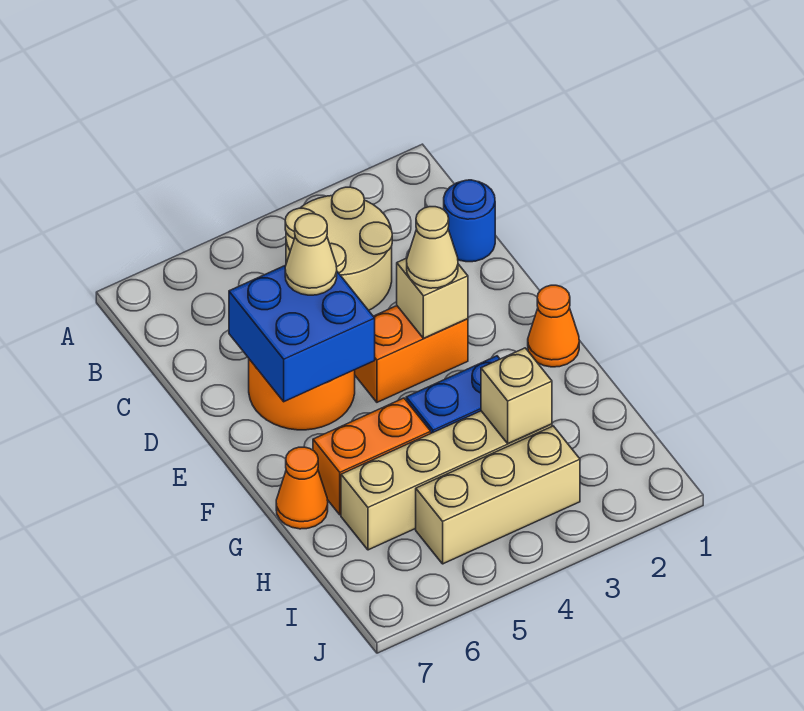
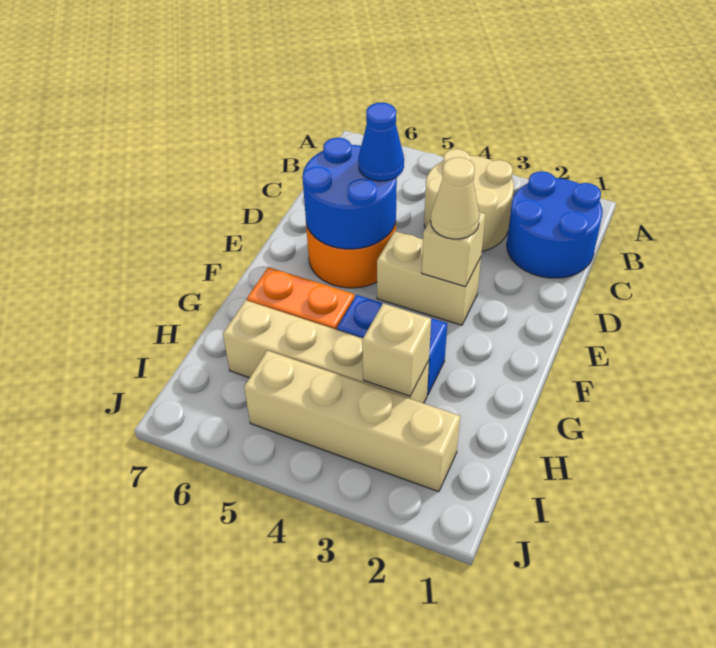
blue round brick C1 level 1 -> blue round brick B1:C2 level 1
blue brick D5:E6 level 2 -> blue round brick D5:E6 level 2
tan cone D5 level 3 -> blue cone D5 level 3
orange brick E3:E4 level 1 -> tan brick E3:E4 level 1
orange cone F1 level 1 -> none
orange cone G7 level 1 -> none
tan brick I3:I5 level 1 -> tan brick I2:I5 level 1

